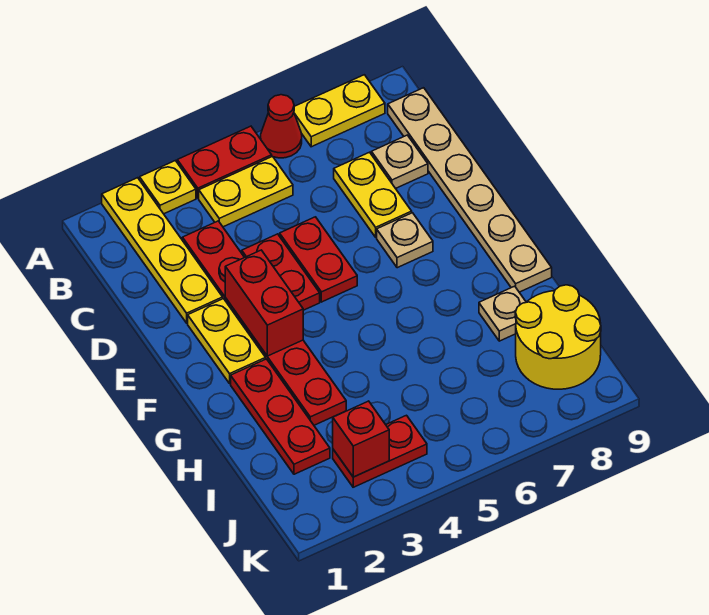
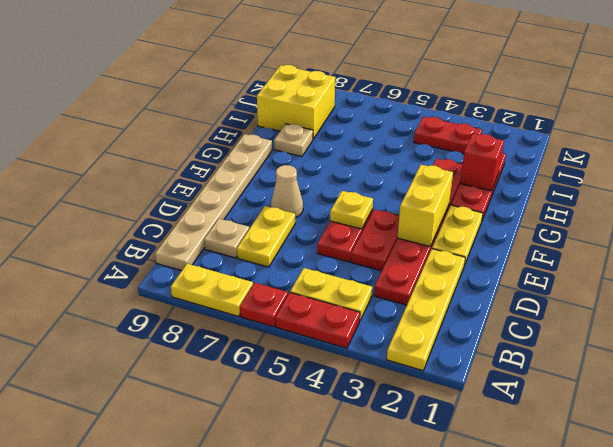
yellow plate A3 level 1 -> yellow plate E5 level 2
red cone A6 level 1 -> red plate A6 level 1
red brick E3:F3 level 2 -> yellow brick E3:F3 level 2
tan plate E7 level 1 -> tan cone E7 level 1
yellow round brick I8:J9 level 1 -> yellow brick I8:J9 level 1
red brick J3 level 2 -> red brick H2 level 2

